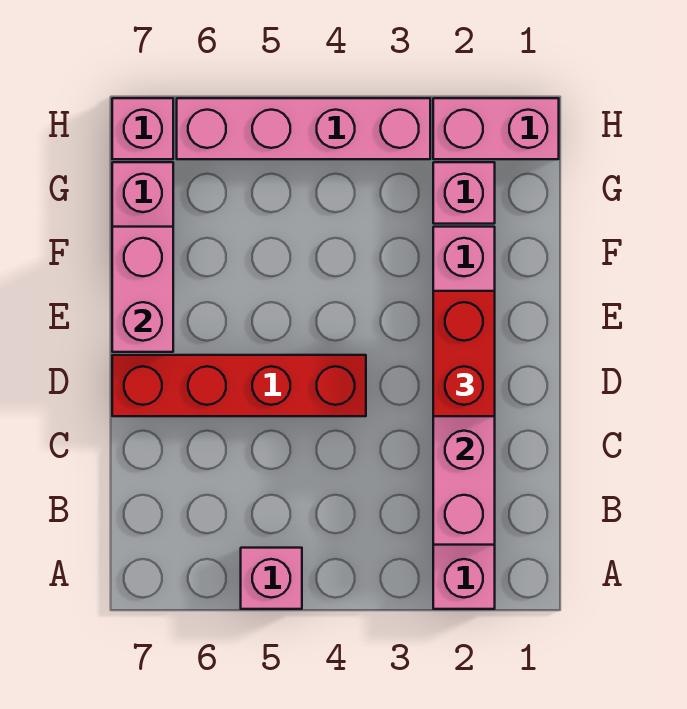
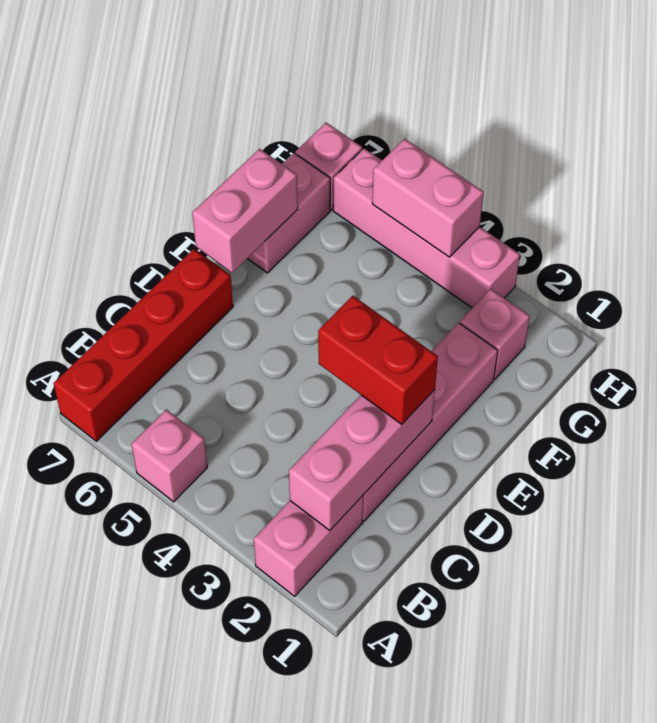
red brick D2:E2 level 3 -> red brick D2:D3 level 3
red brick D4:D7 level 1 -> red brick A7:D7 level 1
pink brick H1:H2 level 1 -> pink brick H4:H5 level 2

